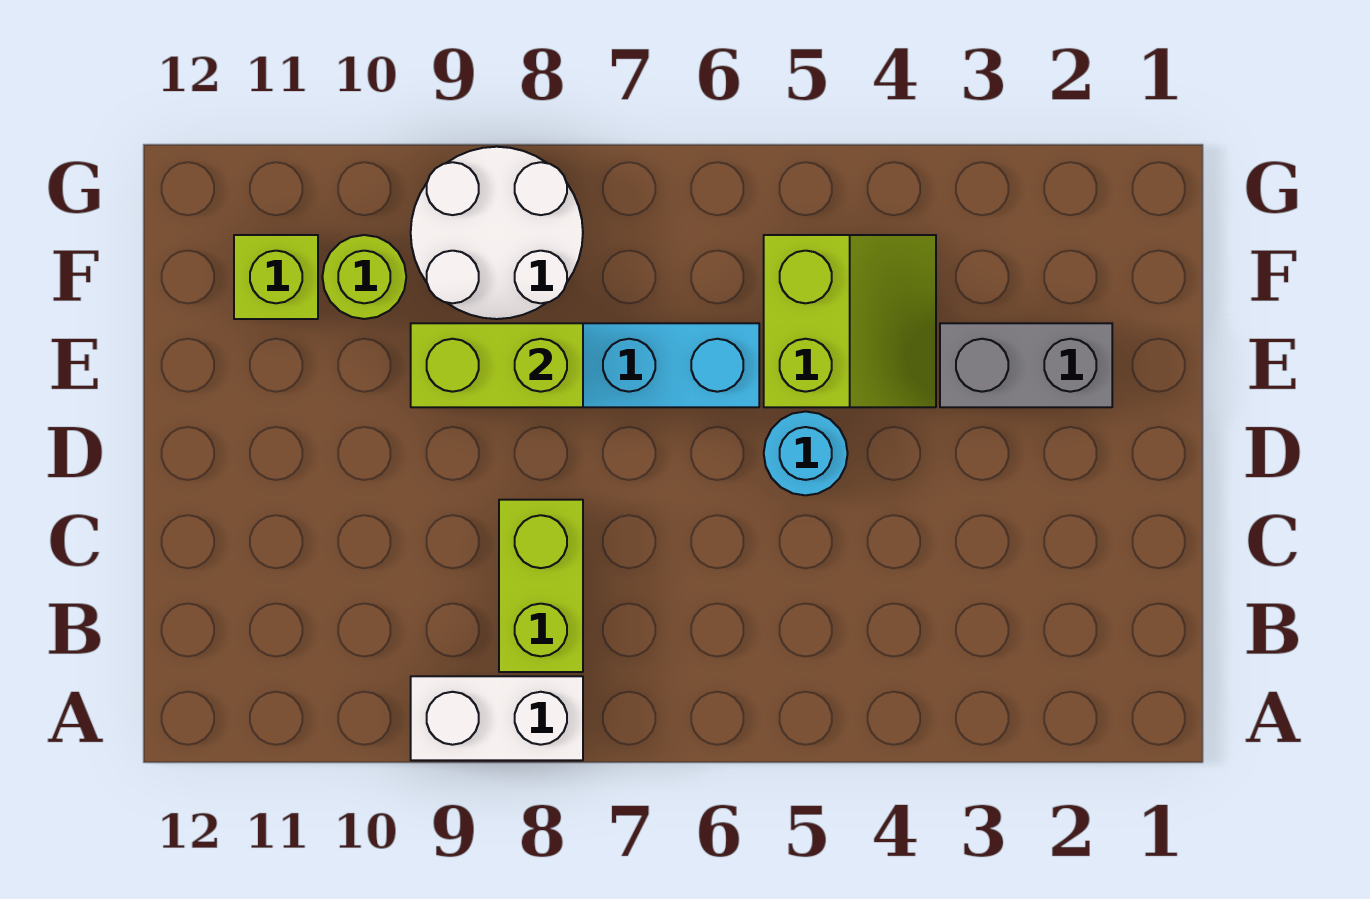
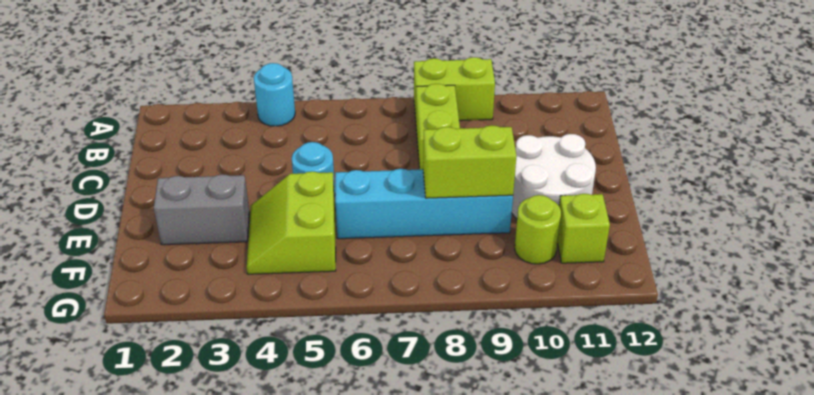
none -> cyan round brick A4 level 1
white brick A8:A9 level 1 -> lime brick A8:A9 level 1
white round brick F8:G9 level 1 -> white round brick D10:E11 level 1

